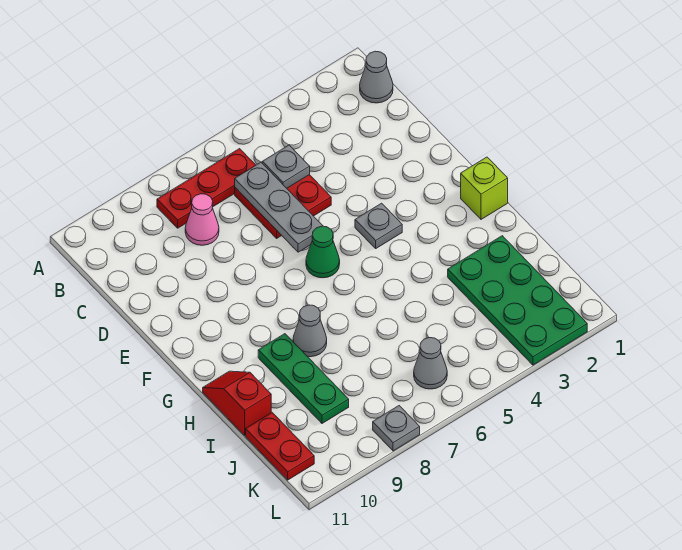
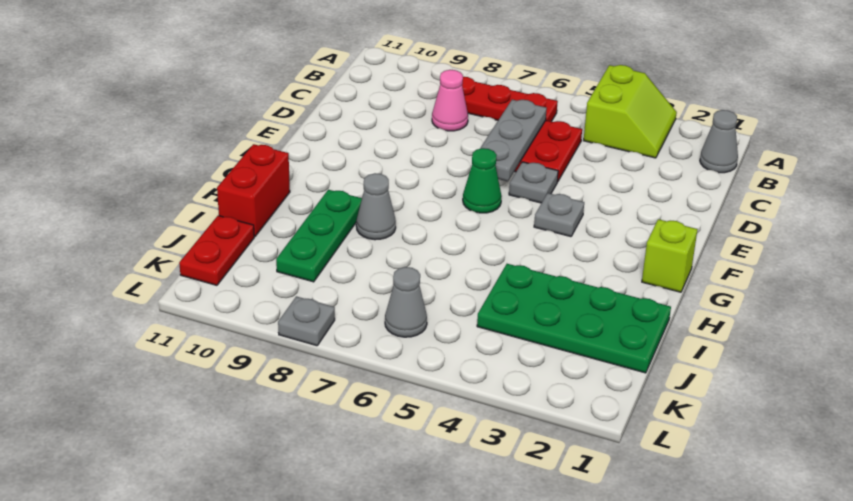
none -> lime slope A3:B4 level 1 top 4
grey plate C5 level 2 -> grey plate E5 level 1
red slope H11:I11 level 1 top I -> red brick H11:I11 level 1
green plate I2:L3 level 1 -> green plate I1:J4 level 1

